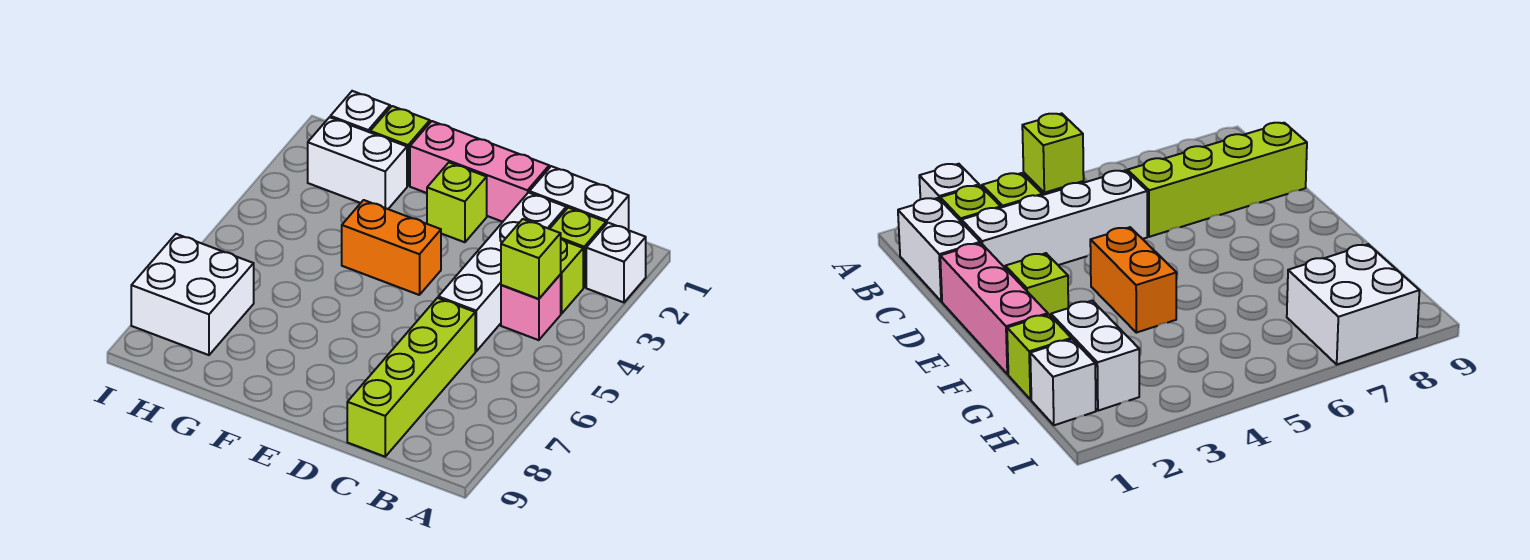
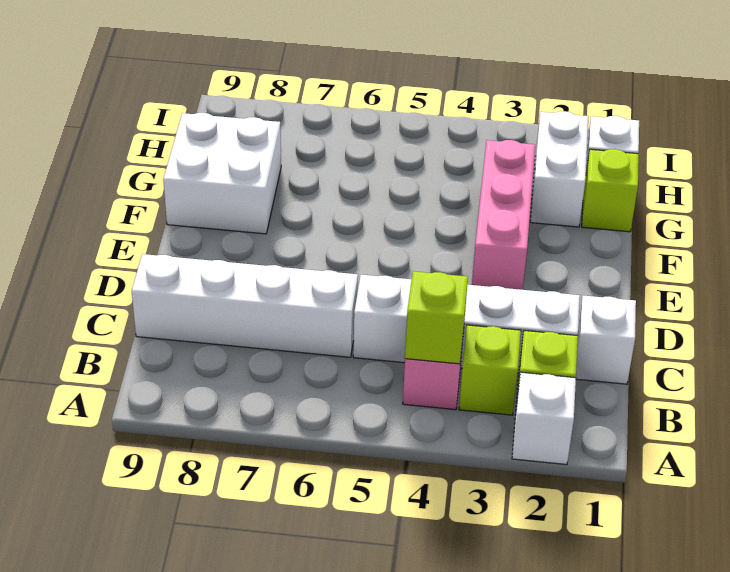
white brick B1:C1 level 1 -> white brick C1 level 1
lime brick C6:C9 level 1 -> white brick C6:C9 level 1
pink brick D1:F1 level 1 -> pink brick E3:G3 level 1
lime brick E2 level 1 -> none
orange brick E4:F4 level 1 -> none
white brick H7:I8 level 1 -> white brick F8:G9 level 1

